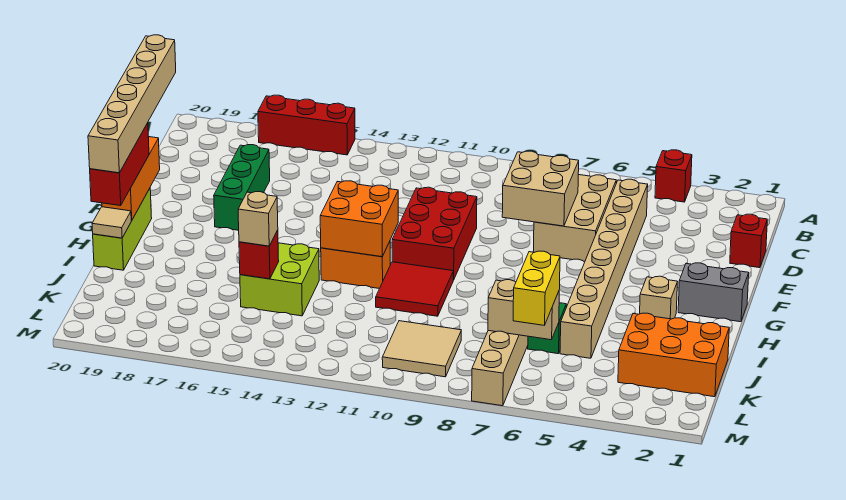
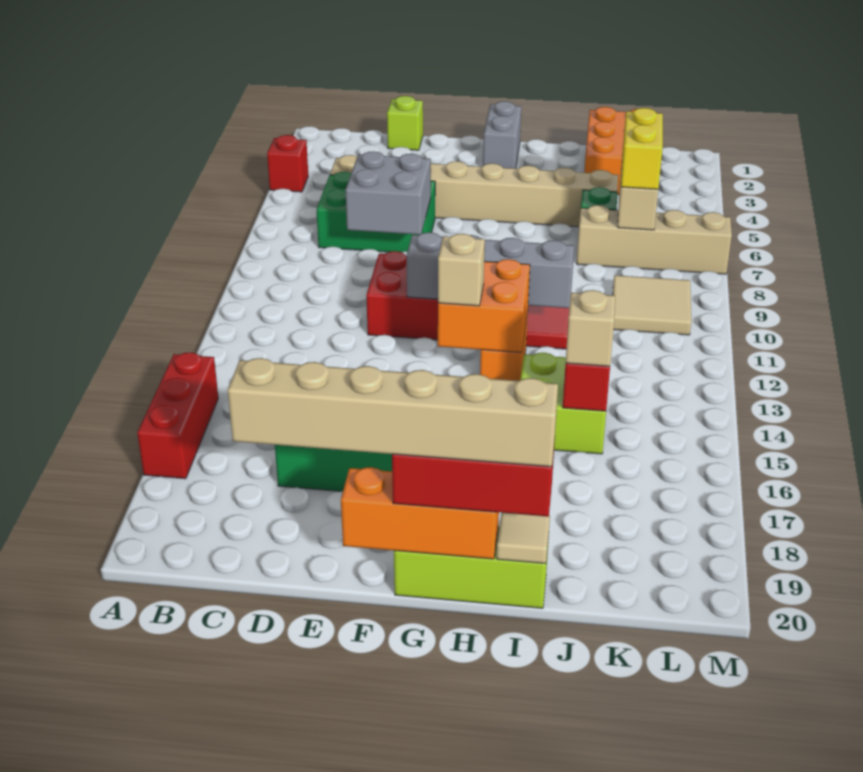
tan brick C6:E7 level 1 -> green brick C6:E7 level 1
red brick D1 level 1 -> lime brick D1 level 1
tan brick D7:E8 level 2 -> grey brick D7:E8 level 2
none -> grey brick F11:I11 level 2
tan brick H3 level 1 -> tan brick G13 level 3
yellow brick K6:L6 level 3 -> yellow brick K6:K7 level 3

